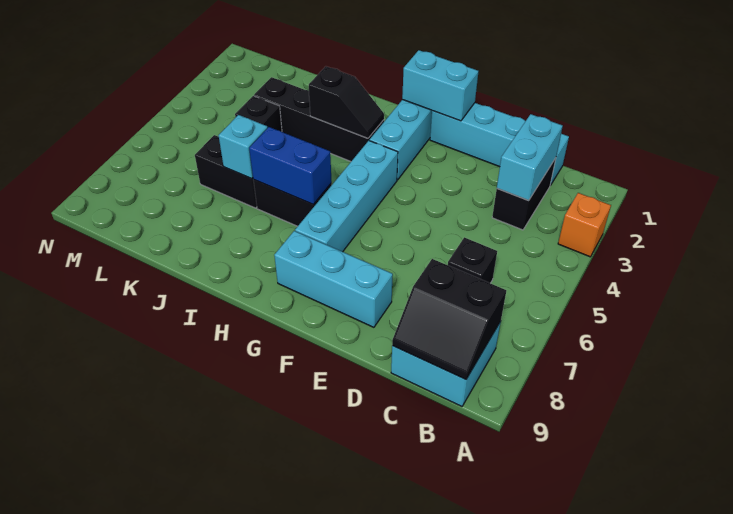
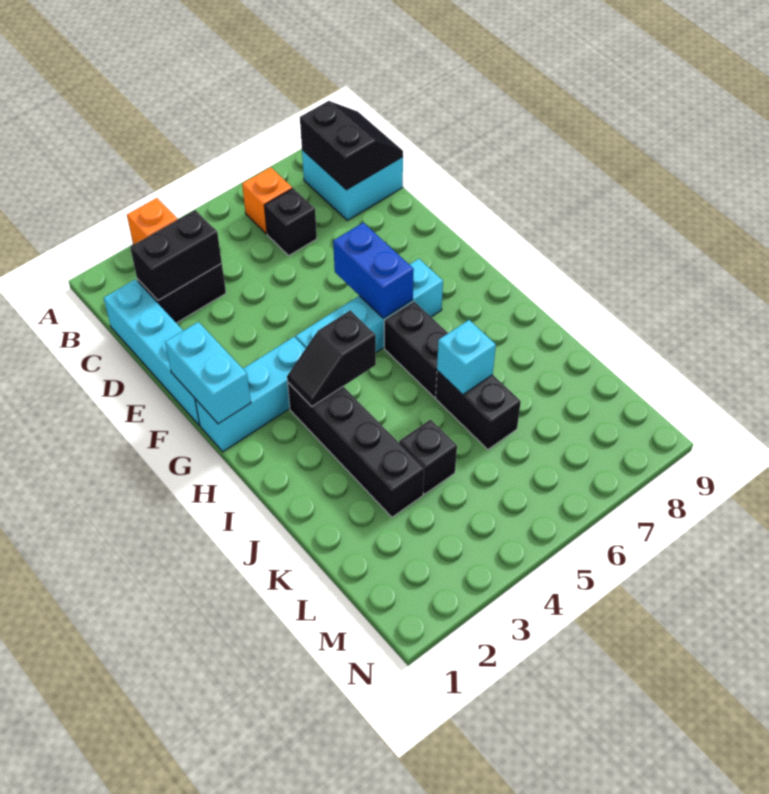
none -> orange brick B6 level 1
cyan brick C2:C3 level 2 -> black brick C2:C3 level 2
cyan brick E8:G8 level 1 -> none
black slope H3:I3 level 2 top I -> black slope H3:H4 level 2 top 4
blue brick H6:I6 level 2 -> blue brick F6:G6 level 2

